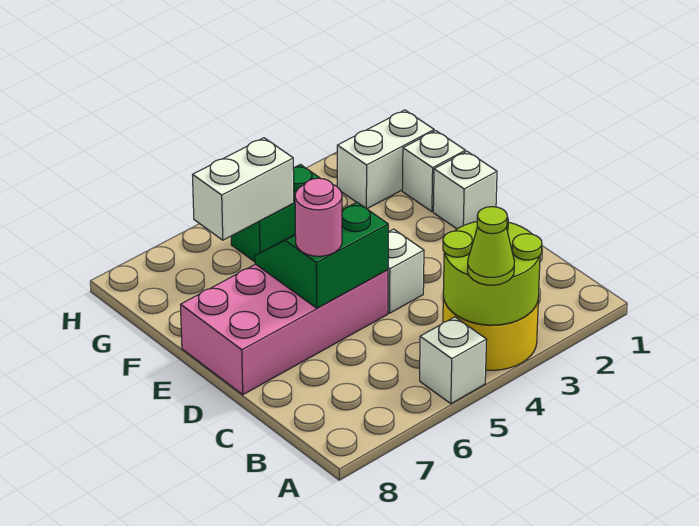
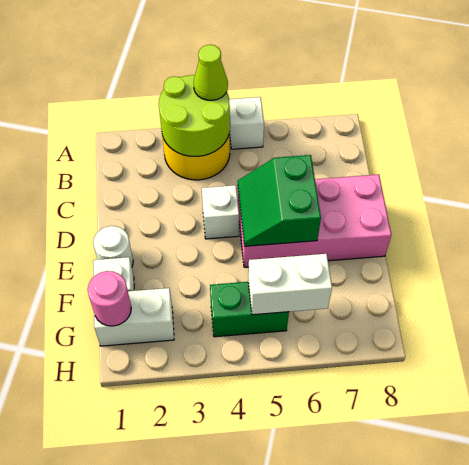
green slope D5:E6 level 2 top D -> green slope D5:E6 level 2 top 6
pink round brick D6 level 3 -> pink round brick G1 level 2
white brick E1 level 1 -> white round brick E1 level 1

